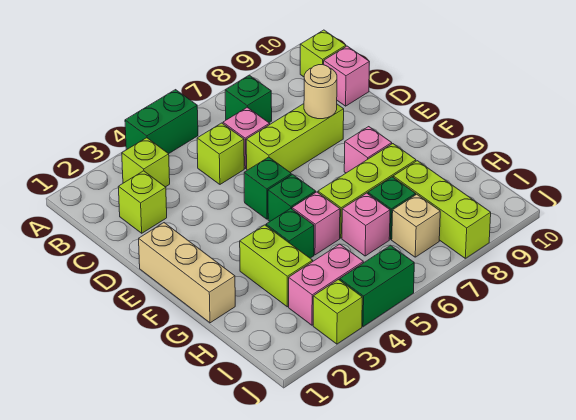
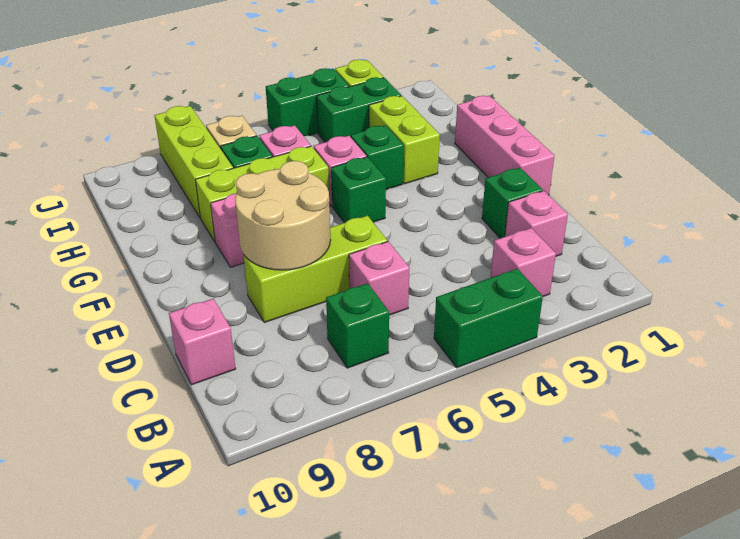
lime brick B3 level 1 -> pink brick B3 level 1
lime brick B10 level 1 -> none
lime brick C2 level 1 -> pink brick C2 level 1
lime brick C5 level 1 -> none
tan round brick D8 level 2 -> tan round brick D7:E8 level 2
tan brick E1:G1 level 1 -> pink brick E1:G1 level 1
green brick E5 level 1 -> green brick D2 level 1
pink brick I3:I4 level 1 -> green brick I3:I4 level 1

